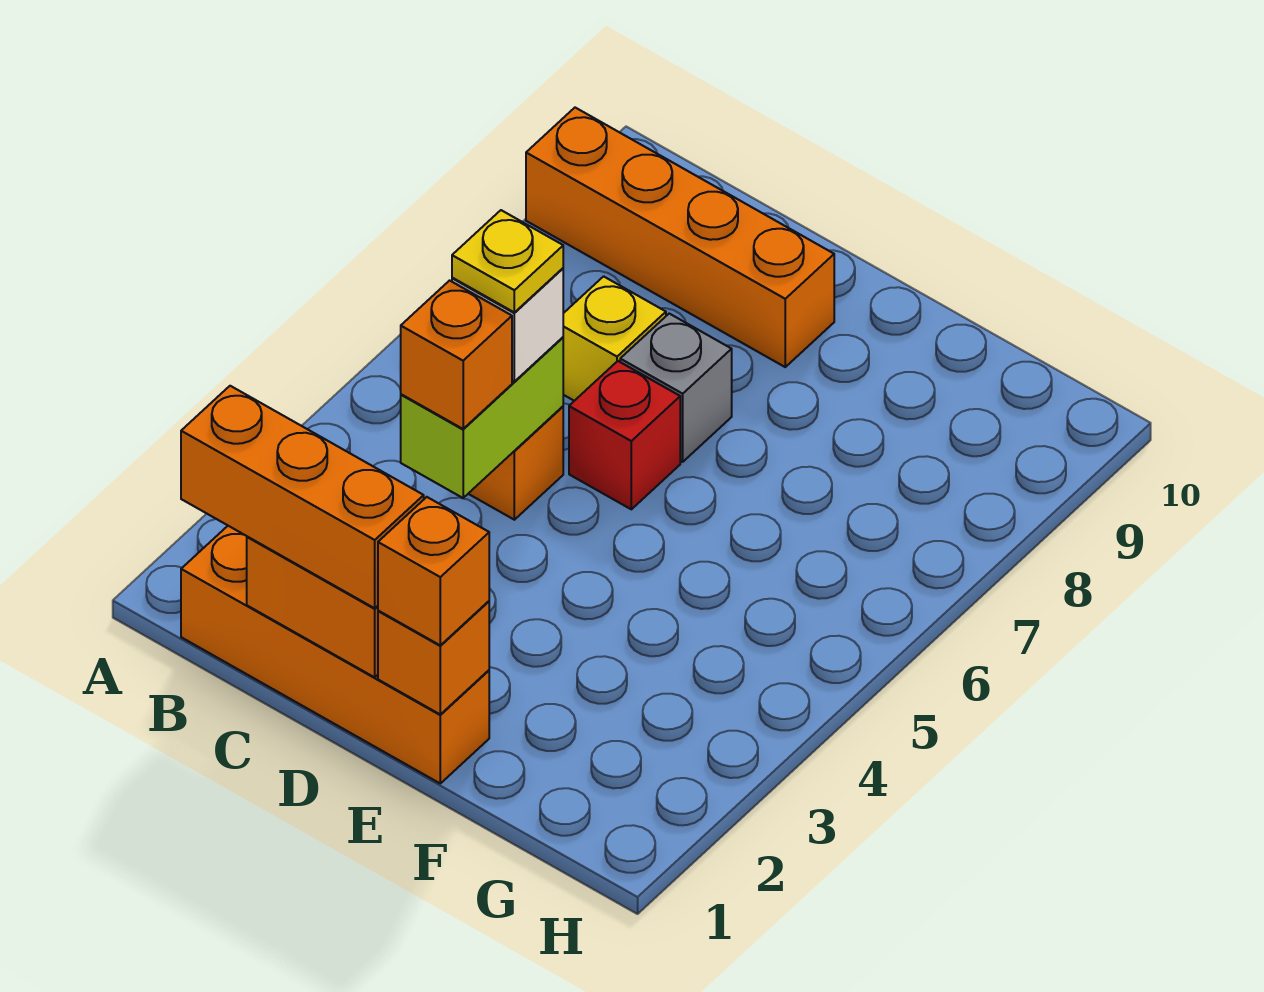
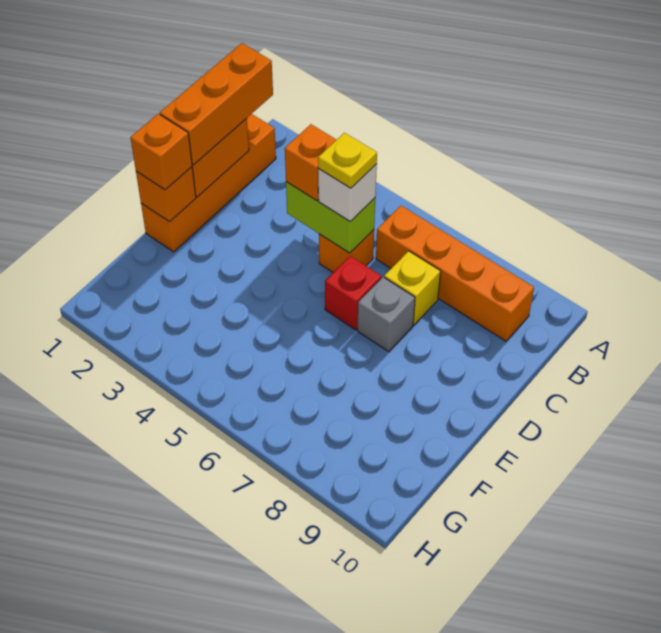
orange brick A9:D9 level 1 -> orange brick B6:B9 level 1

